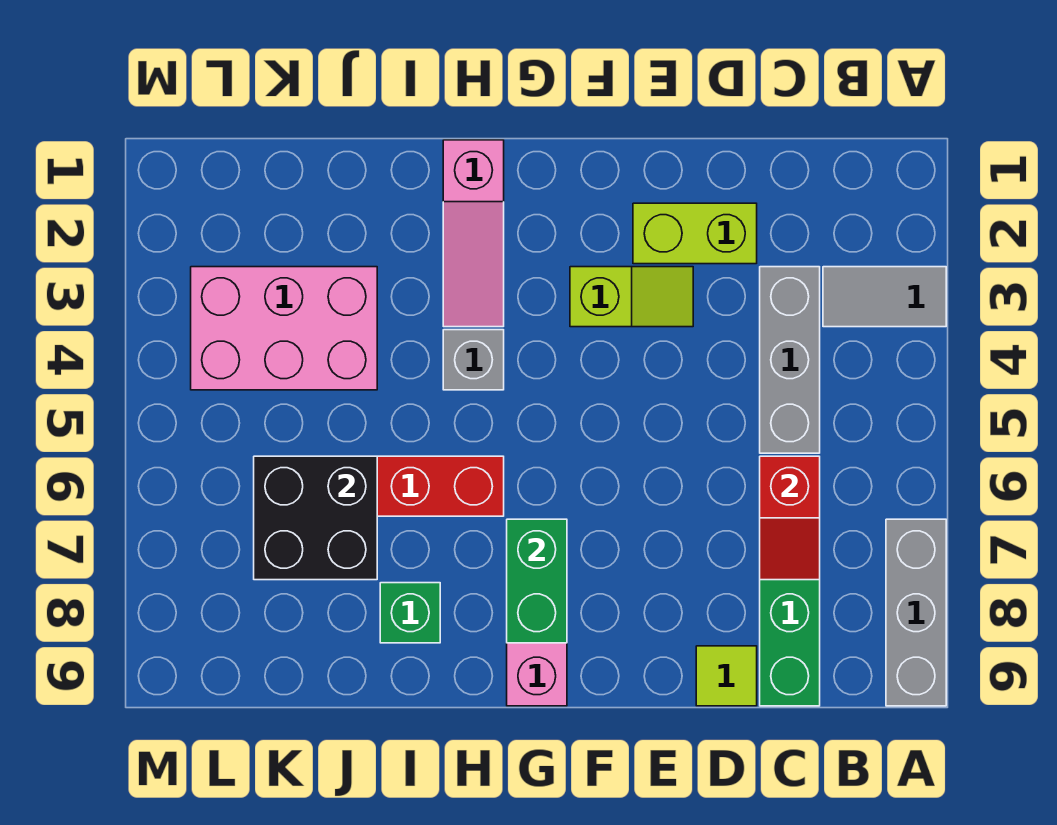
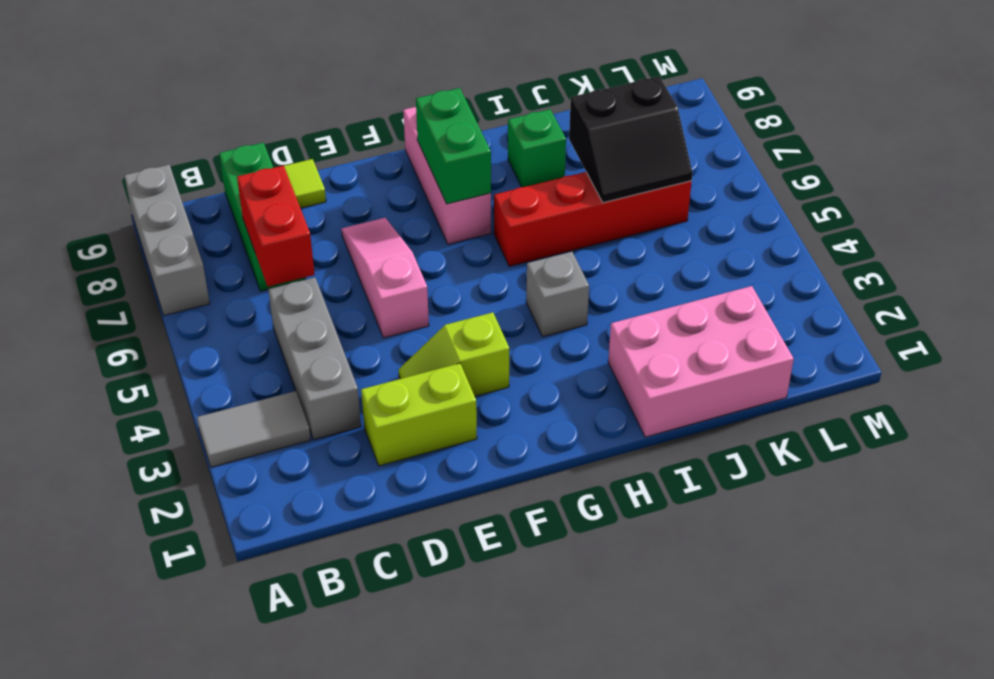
red slope C6:C7 level 2 top 6 -> red brick C6:C7 level 2
pink slope H1:H3 level 1 top 1 -> pink slope E5:E7 level 1 top 5
pink brick J3:L4 level 1 -> pink brick I1:K2 level 1
black brick J6:K7 level 2 -> black slope J6:K7 level 2 top 7

